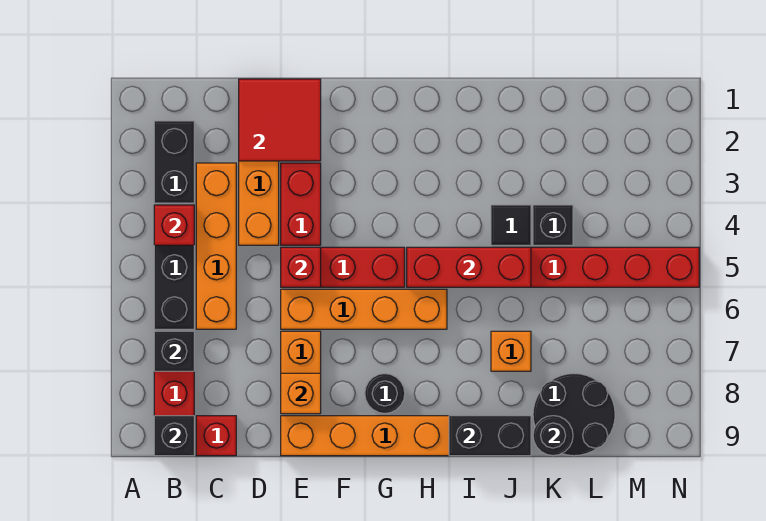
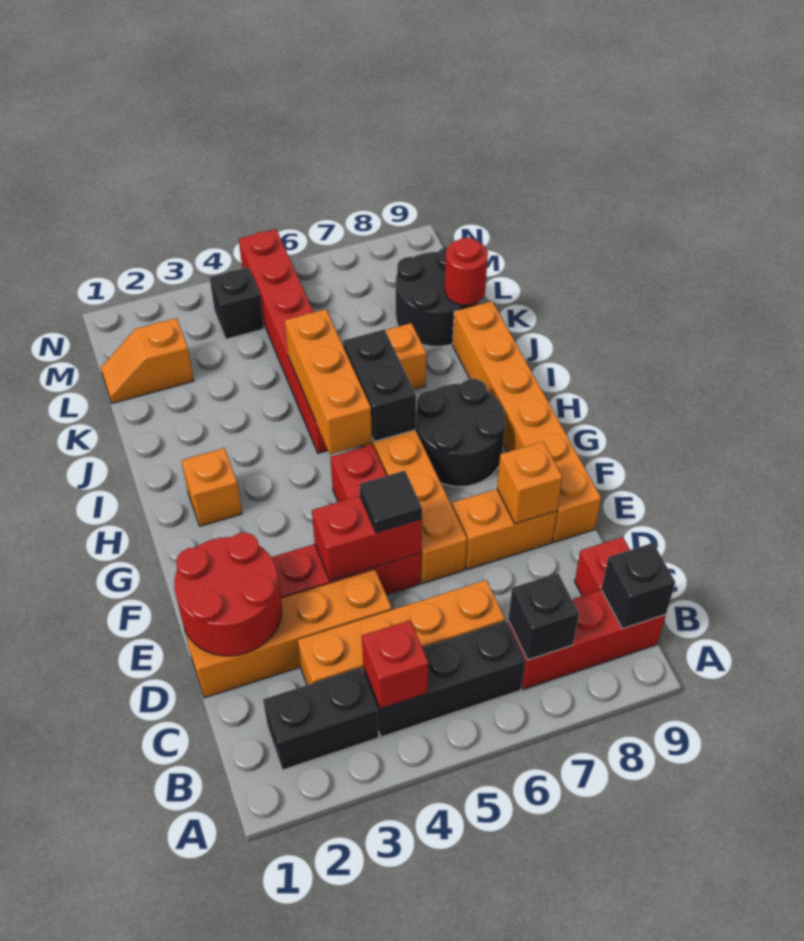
red tile D1:E2 level 2 -> red round brick D1:E2 level 2
red brick E5 level 2 -> red brick E4:E5 level 2
black round brick G8 level 1 -> black round brick G7:H8 level 1
none -> orange brick H2 level 1
red brick H5:J5 level 2 -> orange brick H5:J5 level 2
black brick I9:J9 level 2 -> black brick H6:I6 level 2
black tile J4 level 1 -> black tile E5 level 3
black brick K4 level 1 -> black brick M4 level 1
black round brick K9 level 2 -> red round brick K9 level 2
none -> orange slope L1:L2 level 1 top 2

